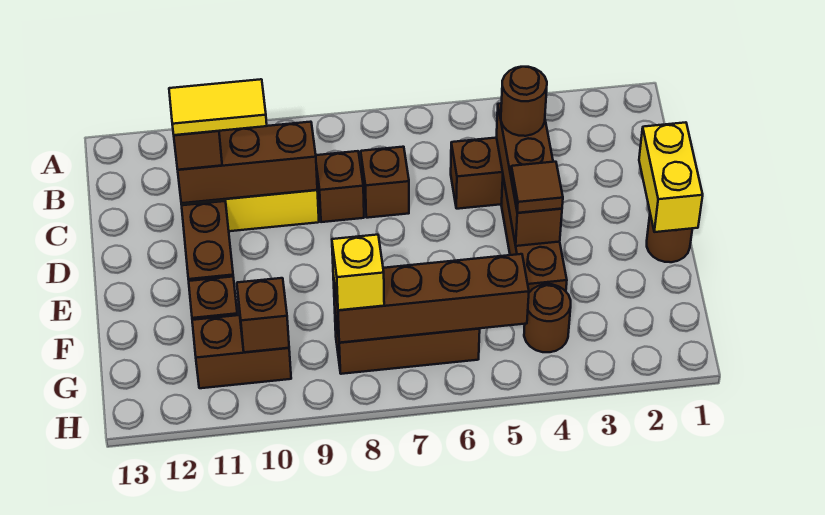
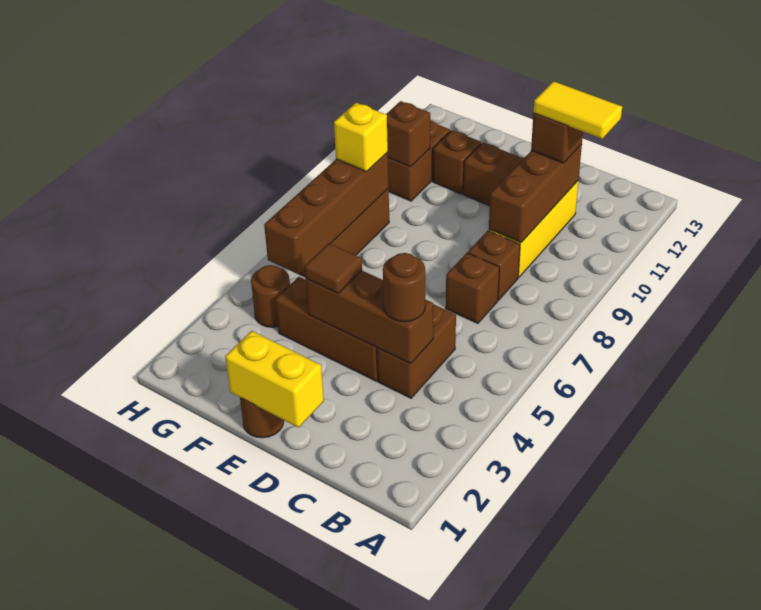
yellow tile C10:C11 level 4 -> yellow tile B11:C11 level 4

